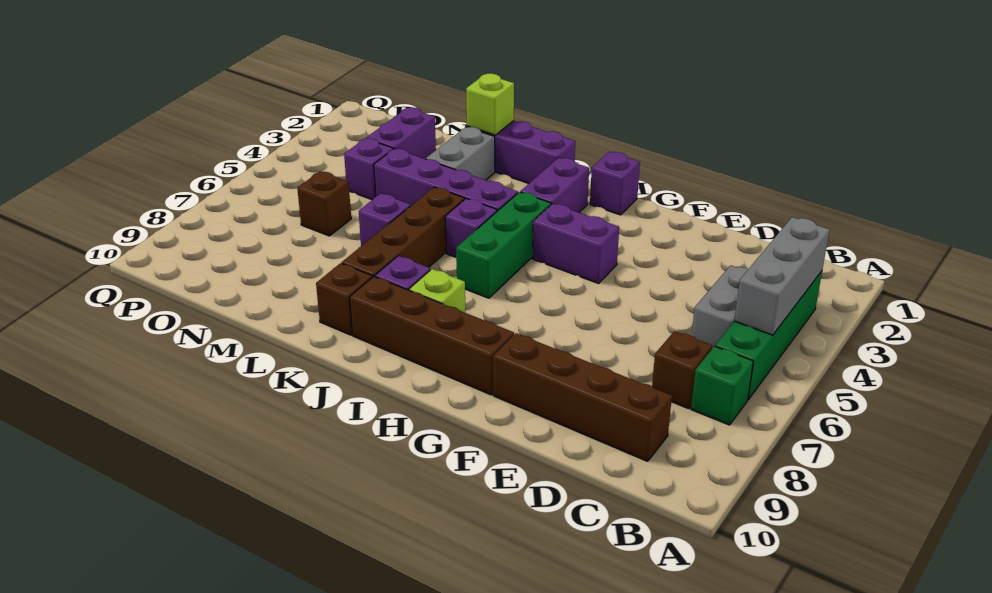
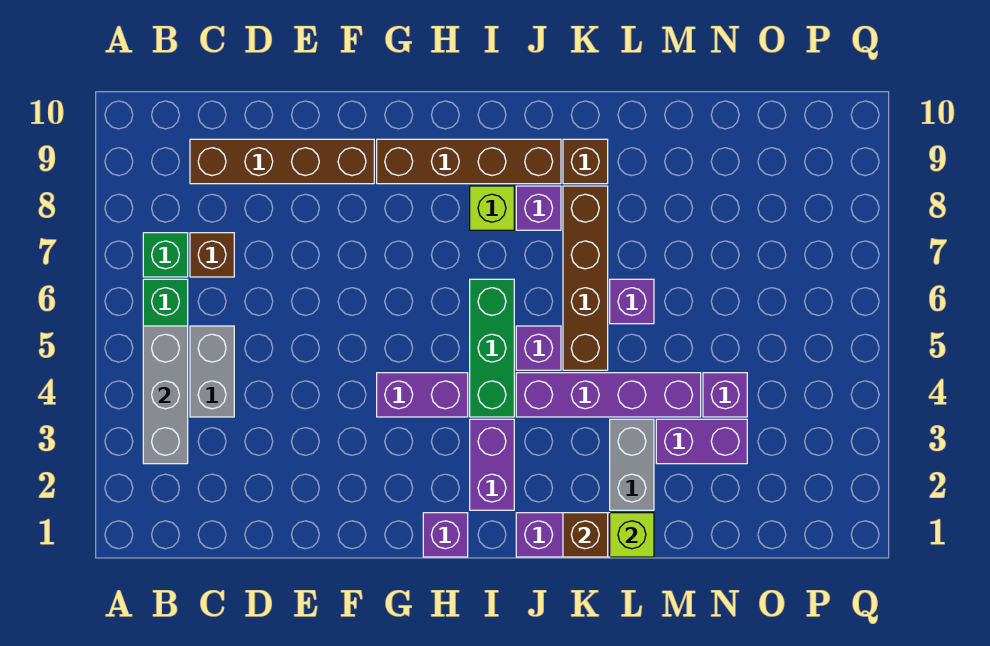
purple brick N2:N3 level 1 -> purple brick M3:N3 level 1
brown brick N6 level 1 -> brown brick K1 level 2

